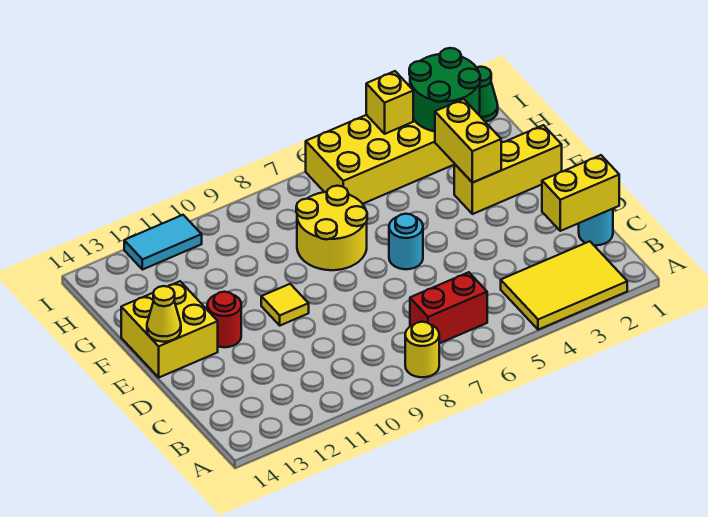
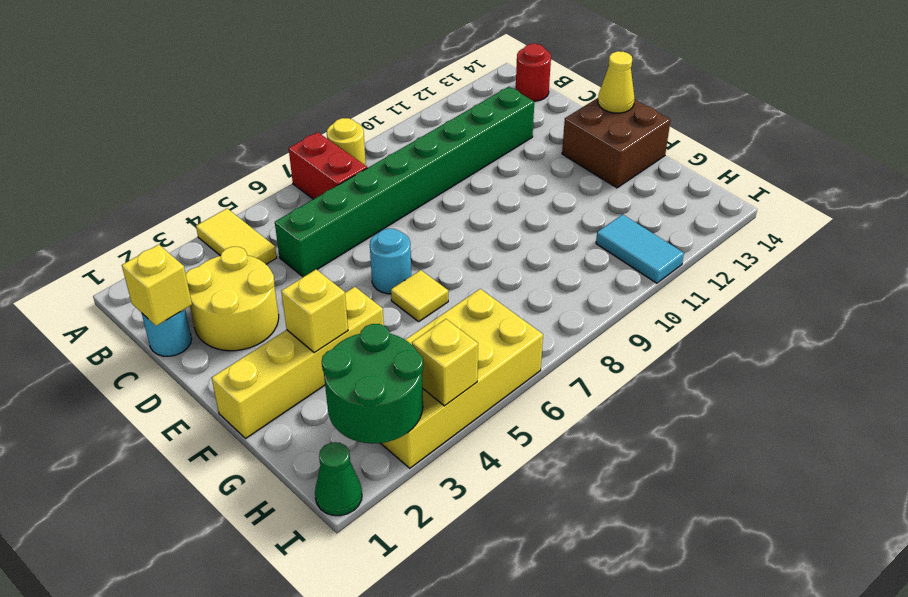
yellow tile A2:B4 level 1 -> yellow tile A4:B4 level 1
red brick B6:B7 level 1 -> red brick A7:B7 level 1
yellow brick C1:C2 level 2 -> yellow brick C1 level 2
none -> green brick C5:C12 level 1
yellow tile E10 level 1 -> yellow tile F6 level 1
red round brick E12 level 1 -> red round brick B14 level 1
yellow brick E13:F14 level 1 -> brown brick E13:F14 level 1
yellow brick F1:F3 level 1 -> yellow brick F1:F4 level 1
yellow brick F3:G3 level 2 -> yellow brick F3 level 2
yellow round brick F7:G8 level 1 -> yellow round brick C2:D3 level 1
cyan tile I11:I12 level 1 -> cyan tile H11:I11 level 1

